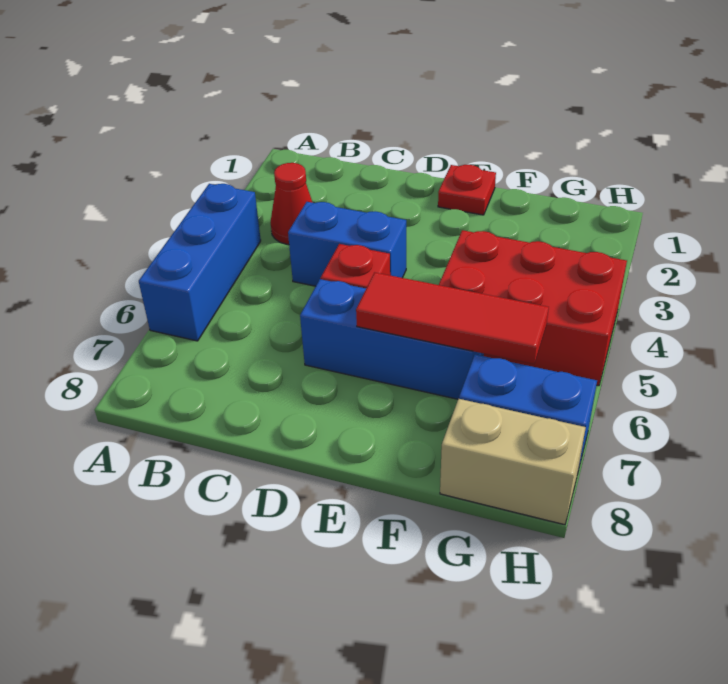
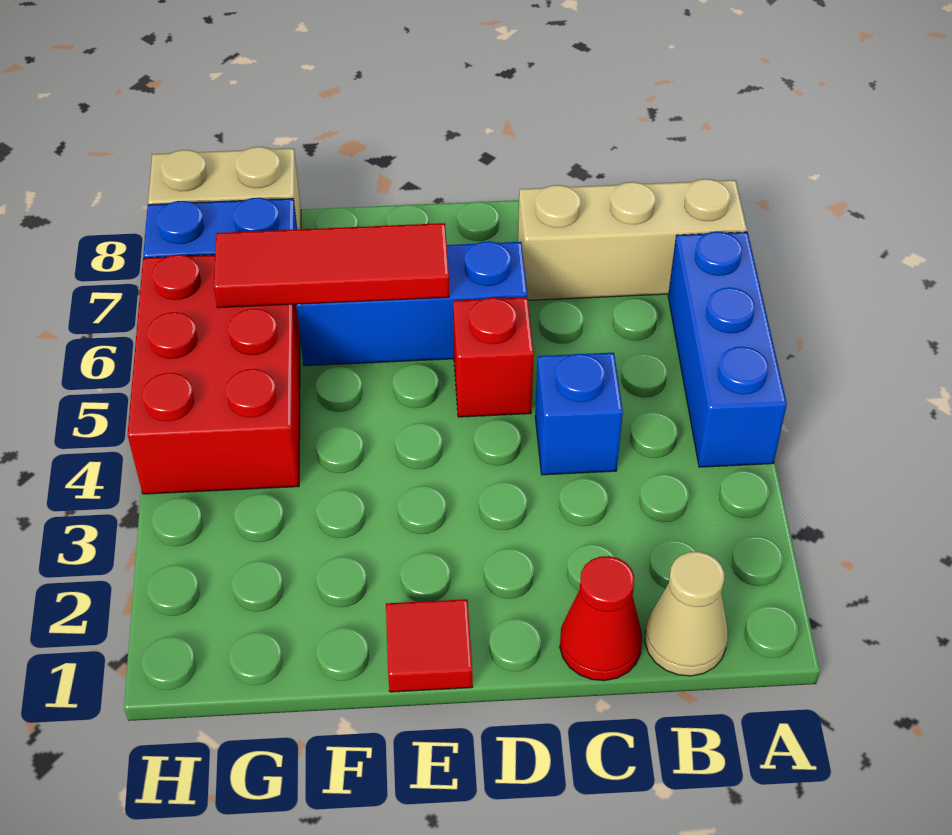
none -> tan brick A7:C7 level 1
none -> tan cone B1 level 1
red cone B3 level 1 -> red cone C1 level 1
blue brick C4:D4 level 1 -> blue brick C4 level 1
red plate E1 level 1 -> red tile E1 level 1
red brick F4:H5 level 1 -> red brick G4:H6 level 1

